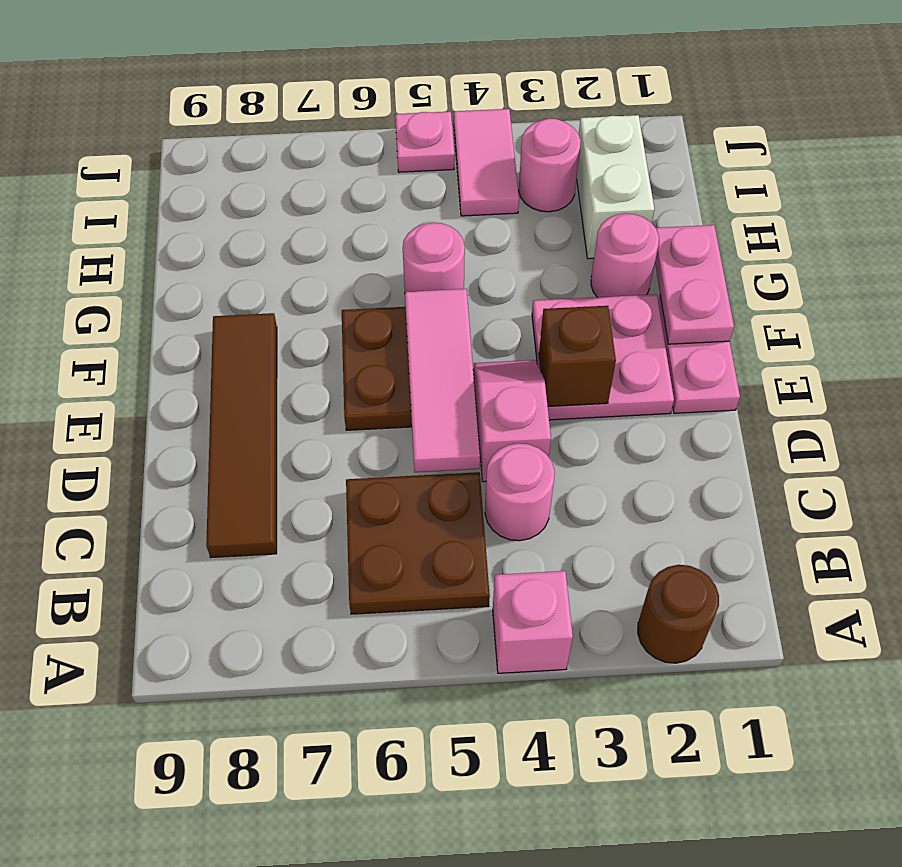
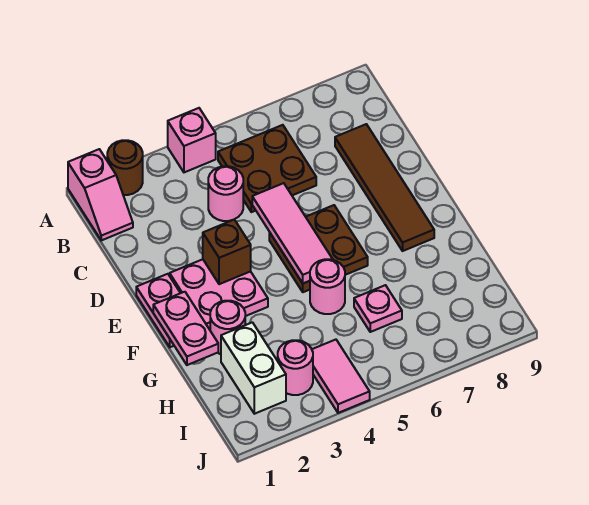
pink slope D4:E4 level 1 top D -> pink slope A1:B1 level 1 top A
pink plate J5 level 1 -> pink plate H6 level 1

